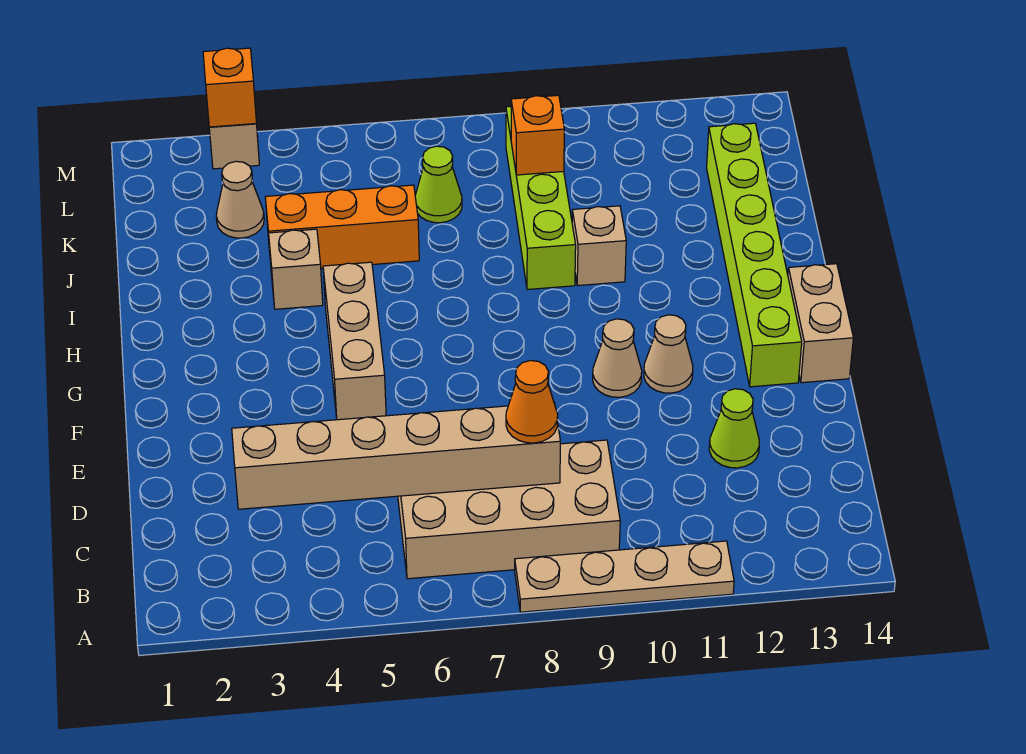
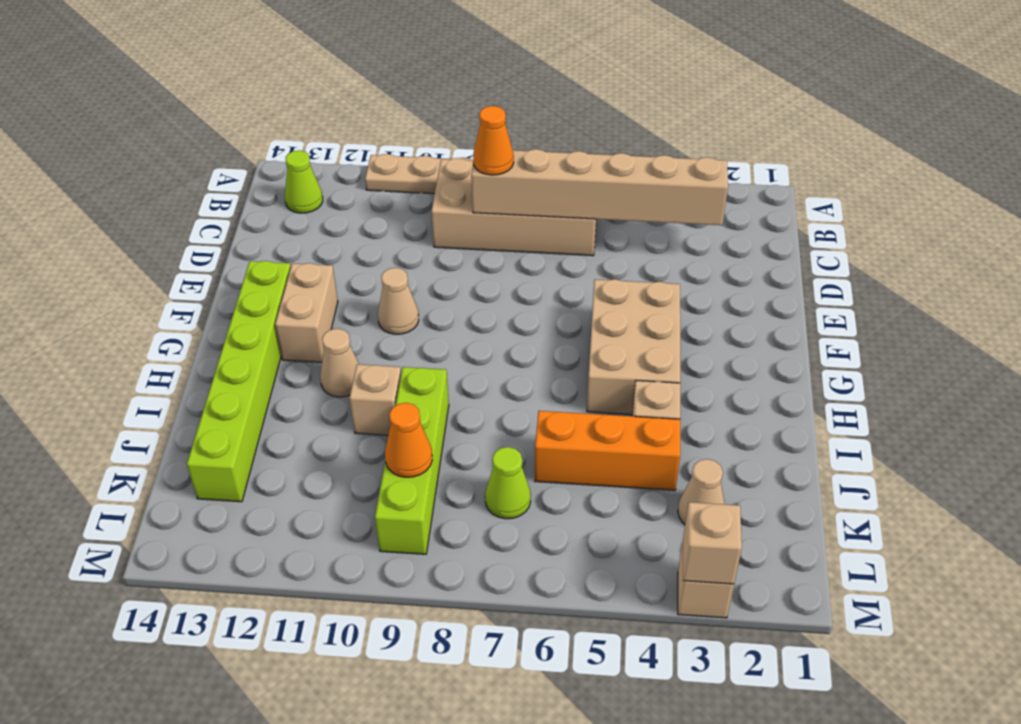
lime cone D12 level 1 -> lime cone B13 level 1
tan brick F5:H5 level 1 -> tan brick F4:H5 level 1
tan cone F11 level 1 -> tan cone H11 level 1
tan brick F14:G14 level 1 -> tan brick F12:G12 level 1
orange brick K9 level 2 -> orange cone K9 level 2
orange brick M3 level 2 -> tan brick M3 level 2

